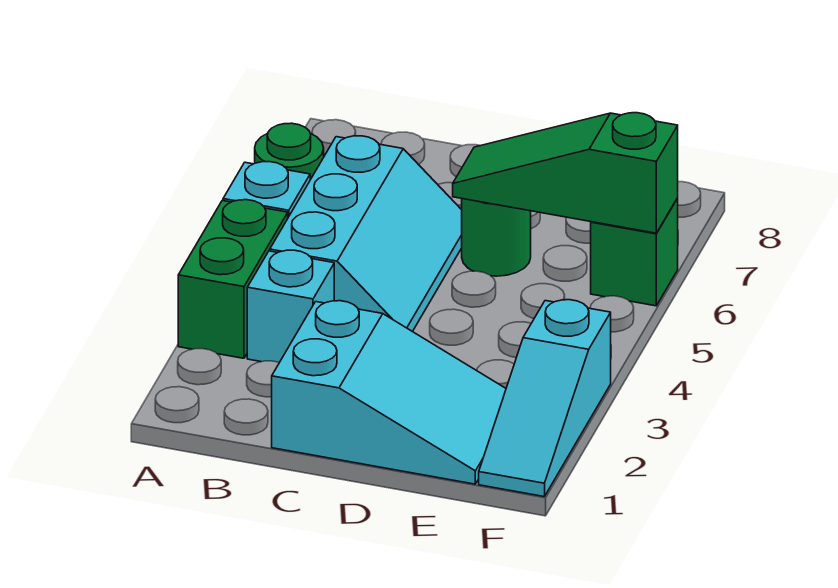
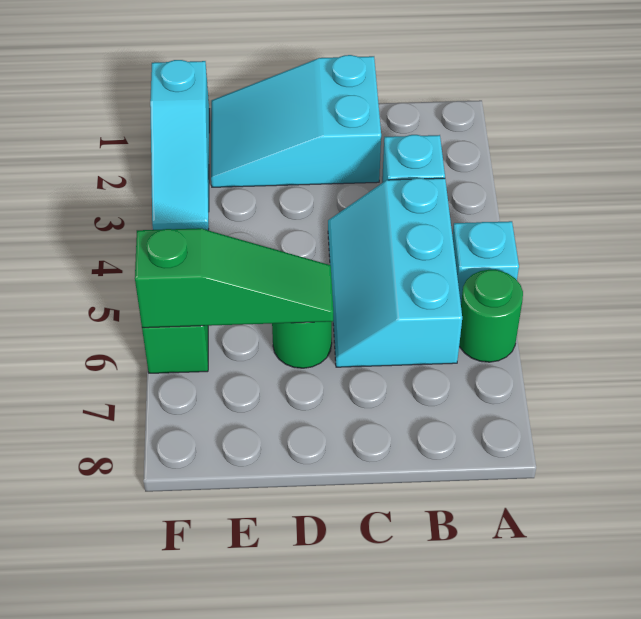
green brick A3:A4 level 1 -> none
cyan slope F1:F3 level 1 top 3 -> cyan slope F1:F3 level 1 top 1

